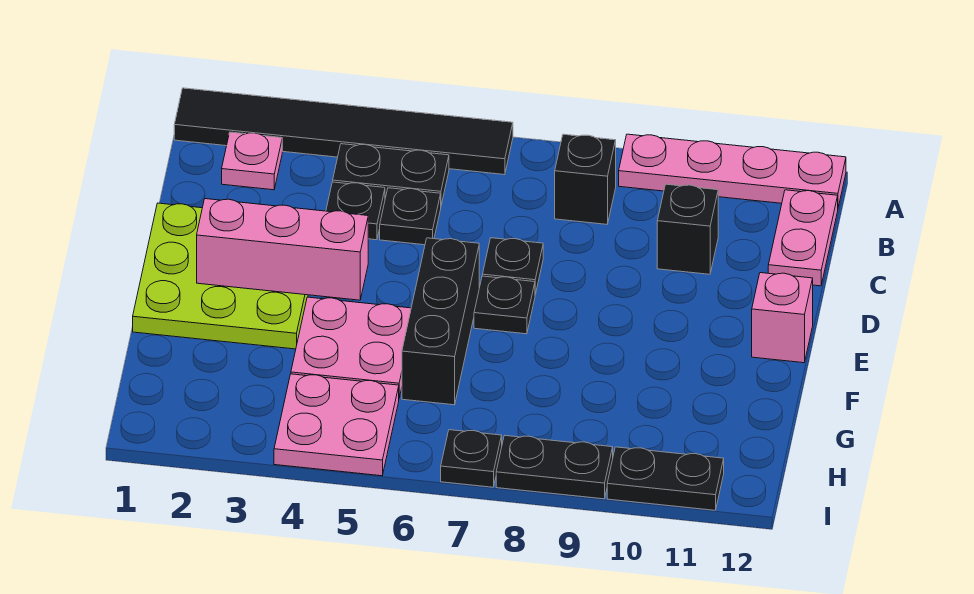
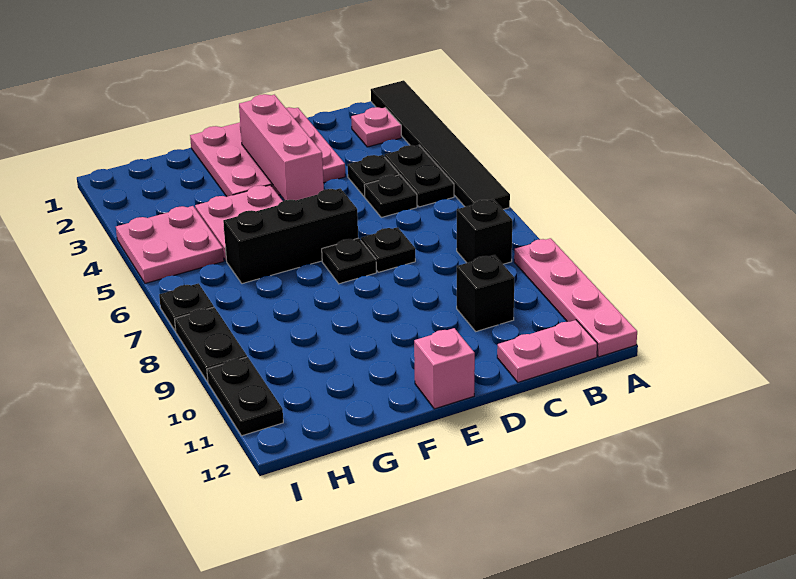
lime plate D1:F3 level 1 -> pink plate D1:F3 level 1

